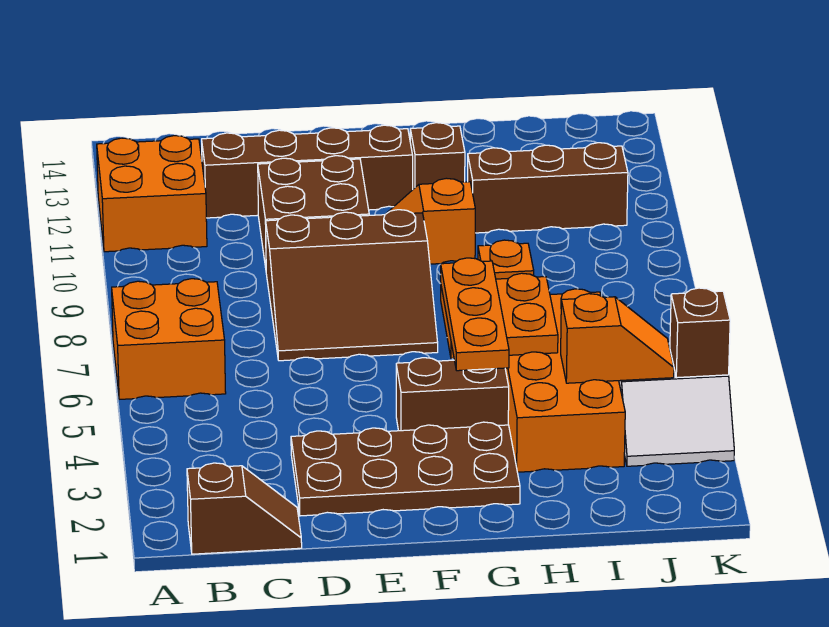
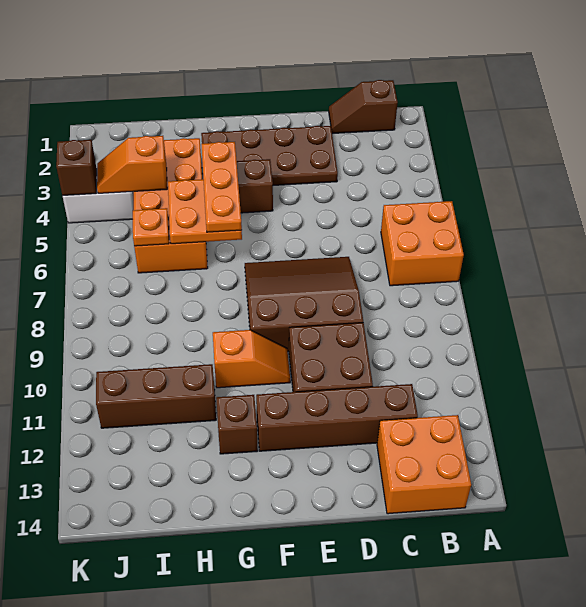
orange brick A11:B12 level 1 -> orange brick B13:C14 level 1
orange plate H9 level 1 -> orange plate I6 level 2

